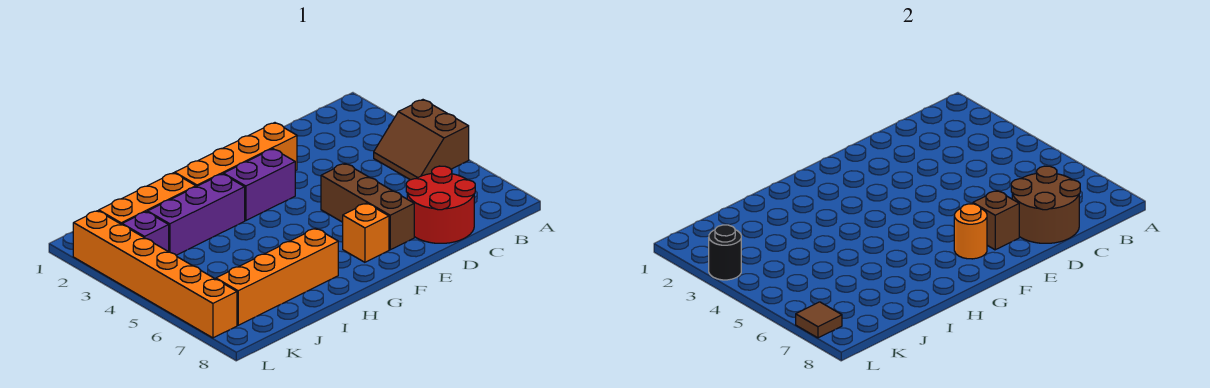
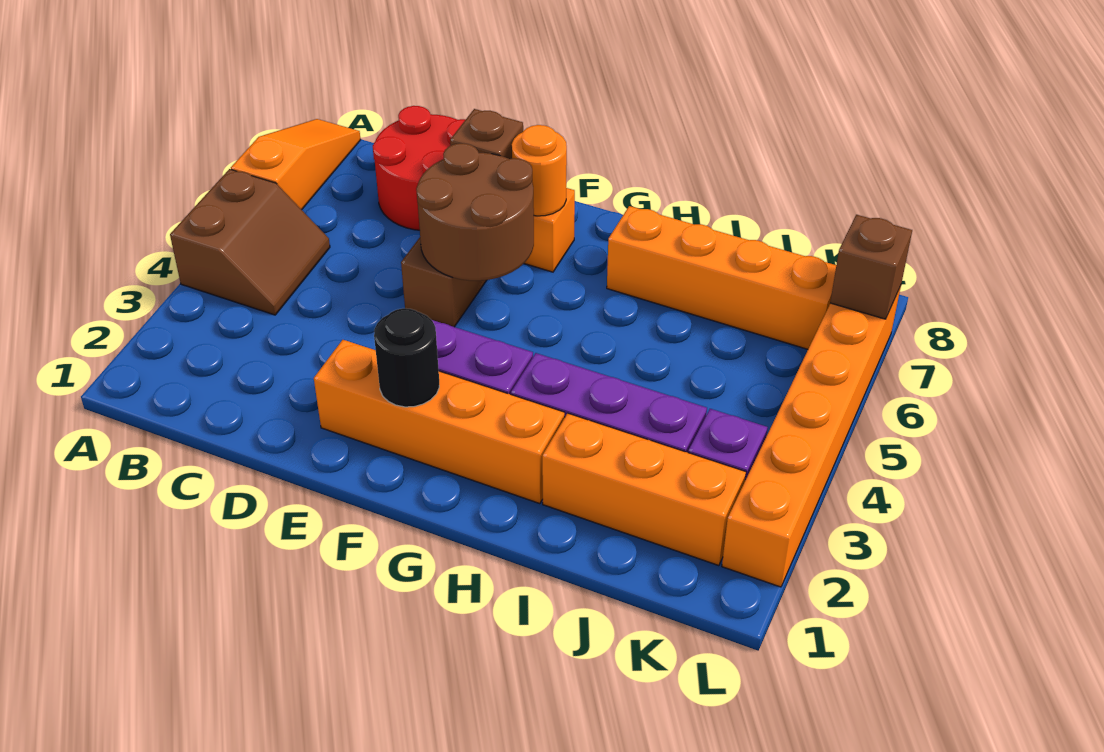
none -> orange slope A6:A8 level 1 top 6
brown round brick C7:D8 level 2 -> brown round brick E5:F6 level 2
black round brick L3 level 2 -> black round brick F2 level 2
brown tile L7 level 2 -> brown brick L7 level 2

